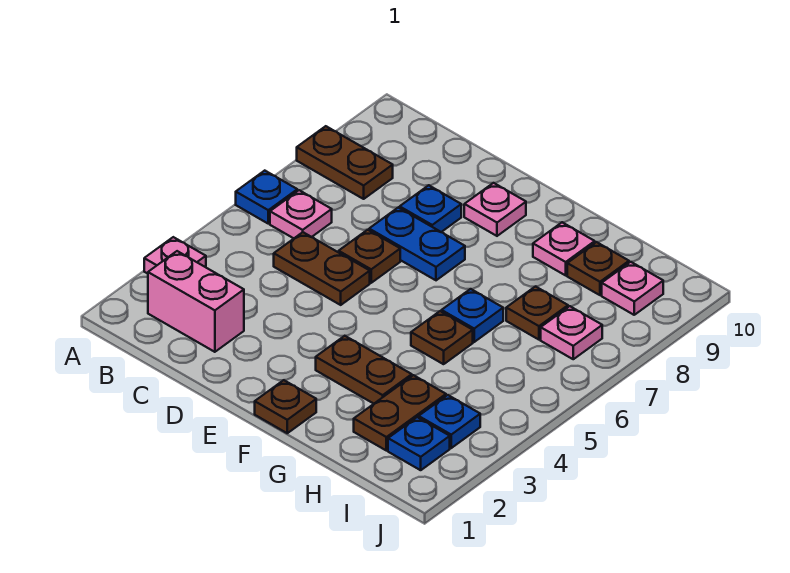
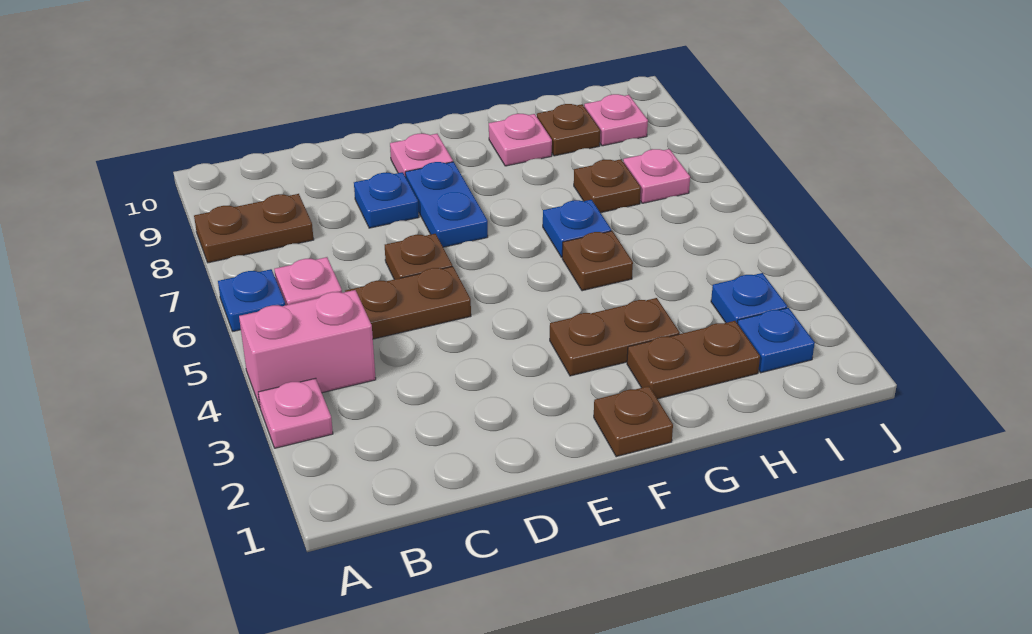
pink brick B2:C2 level 1 -> pink brick A4:B4 level 1
blue plate D7:E7 level 1 -> blue plate E7:E8 level 1
brown plate H2:H3 level 1 -> brown plate G2:H2 level 1

